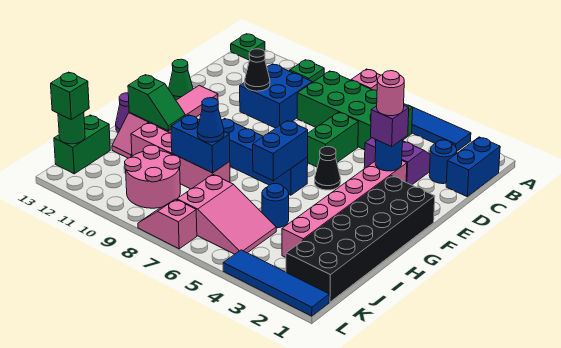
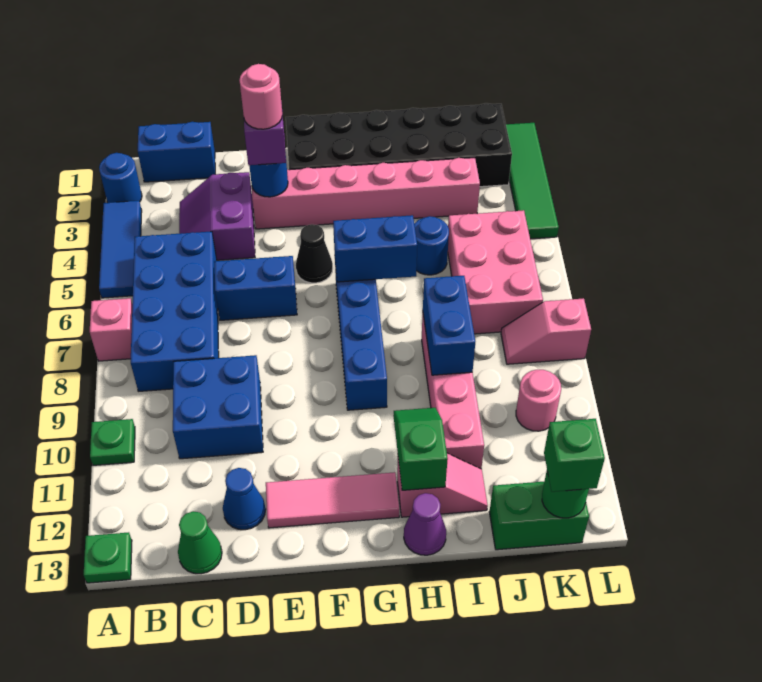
green brick B5:C8 level 1 -> blue brick B5:C8 level 1
blue round brick C2 level 1 -> blue round brick A2 level 1
green brick D6:E6 level 1 -> blue brick D6:E6 level 1
black cone D10 level 2 -> none
green cone E13 level 1 -> green cone C13 level 1
blue cone I8 level 3 -> blue cone D12 level 1
pink slope J5:K7 level 1 top 7 -> pink brick J5:K7 level 1
pink round brick J9:K10 level 1 -> pink round brick K10 level 1
blue tile L1:L4 level 1 -> green tile L1:L4 level 1
pink slope L7:L8 level 1 top 7 -> pink slope K8:L8 level 1 top L

